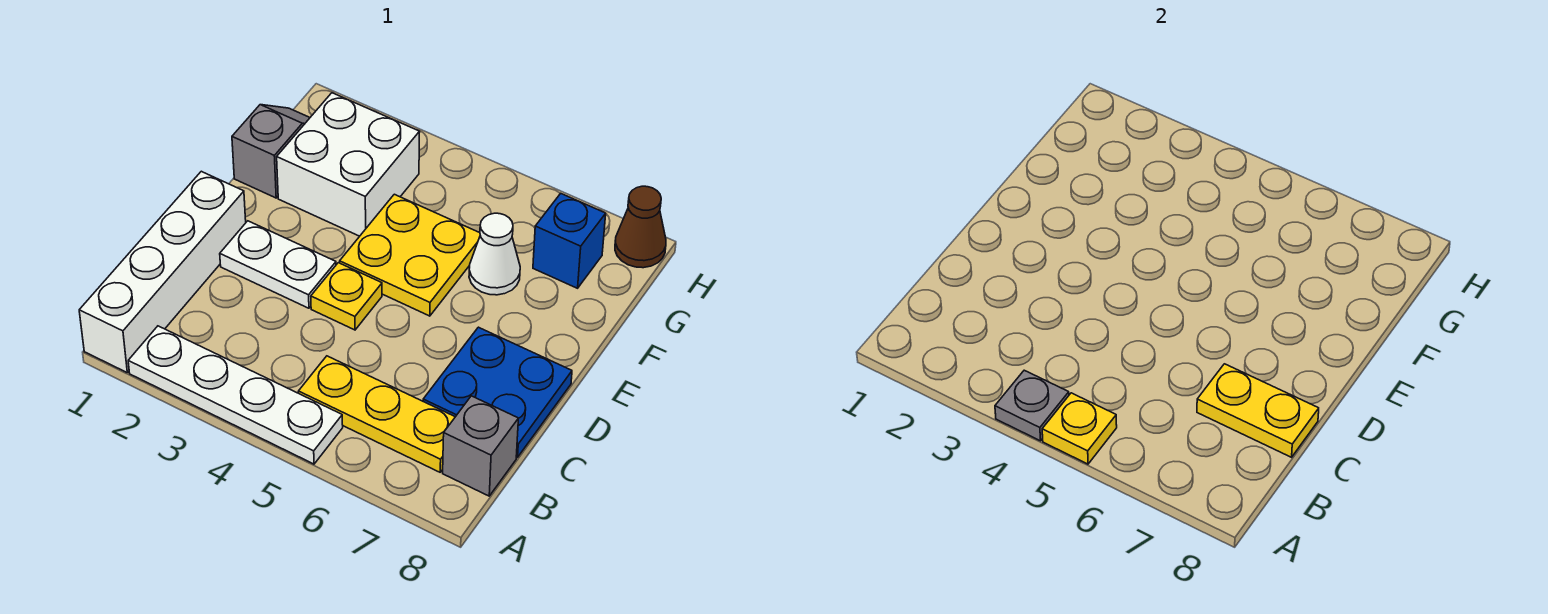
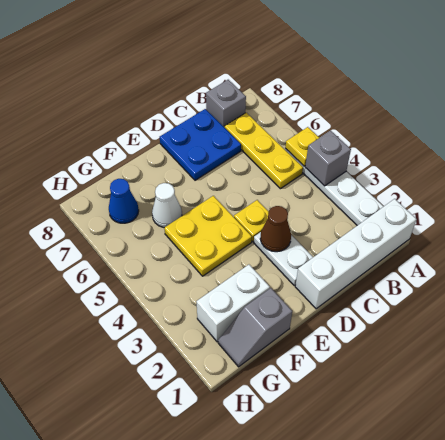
grey plate A4 level 2 -> grey brick A4 level 2
yellow plate C7:C8 level 2 -> none
white brick F2:G3 level 1 -> white brick F2:G2 level 1
blue brick G7 level 1 -> blue cone G7 level 1
brown cone H8 level 1 -> brown cone D3 level 2

